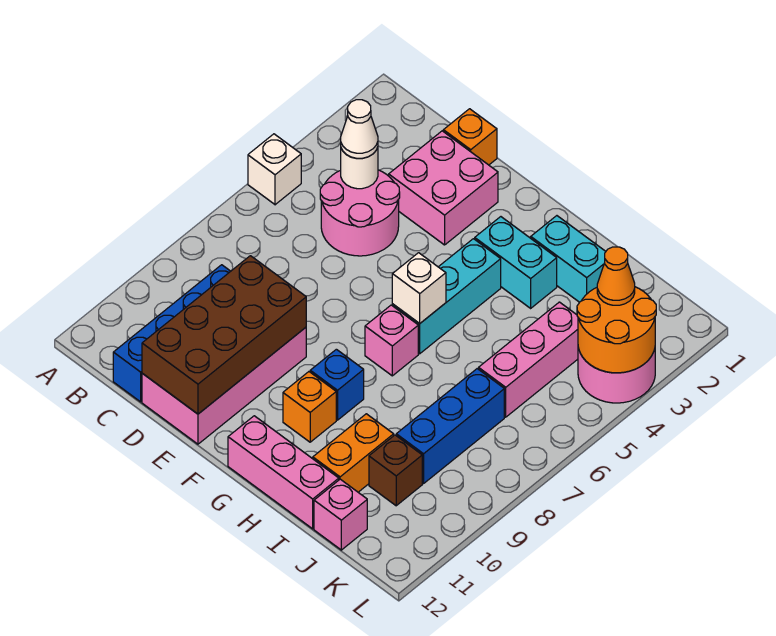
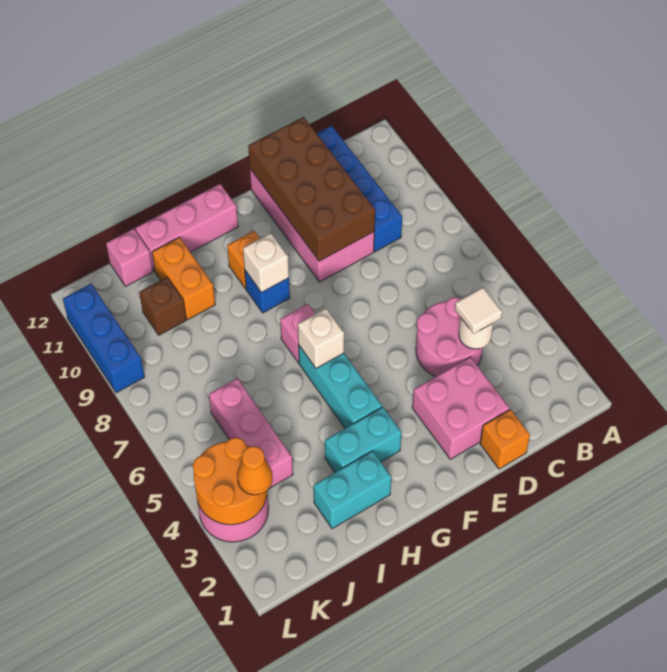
white brick A5 level 1 -> white brick G9 level 2
white cone C4 level 3 -> white tile C4 level 3
blue brick J7:J9 level 1 -> blue brick L9:L11 level 1

